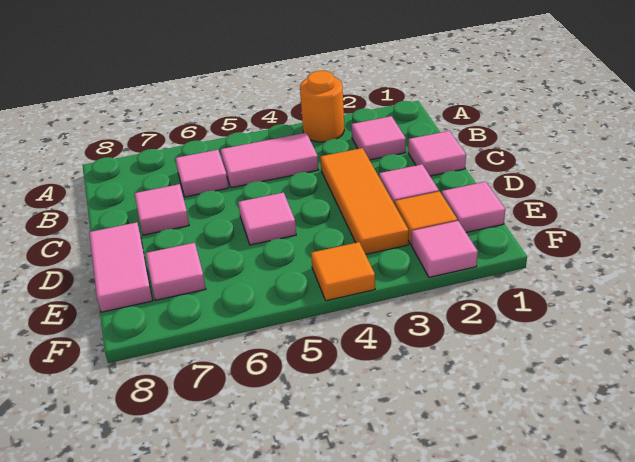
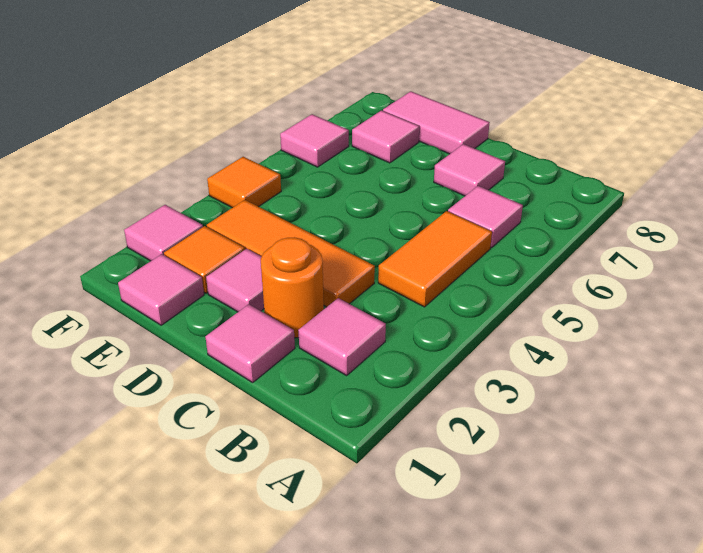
orange round brick A3 level 1 -> orange round brick C2 level 1
pink tile B4:B5 level 1 -> orange tile B4:B5 level 1
pink tile D5 level 1 -> pink tile F6 level 1

